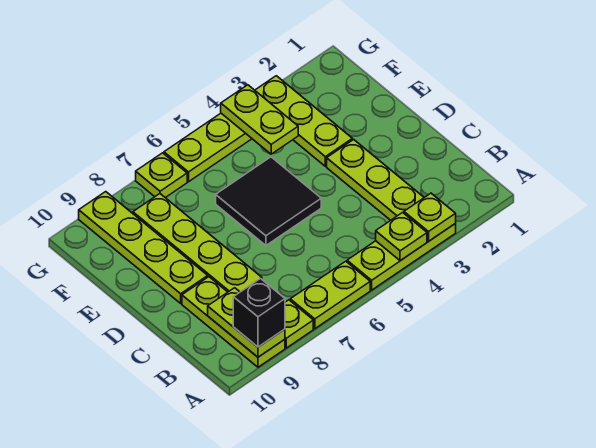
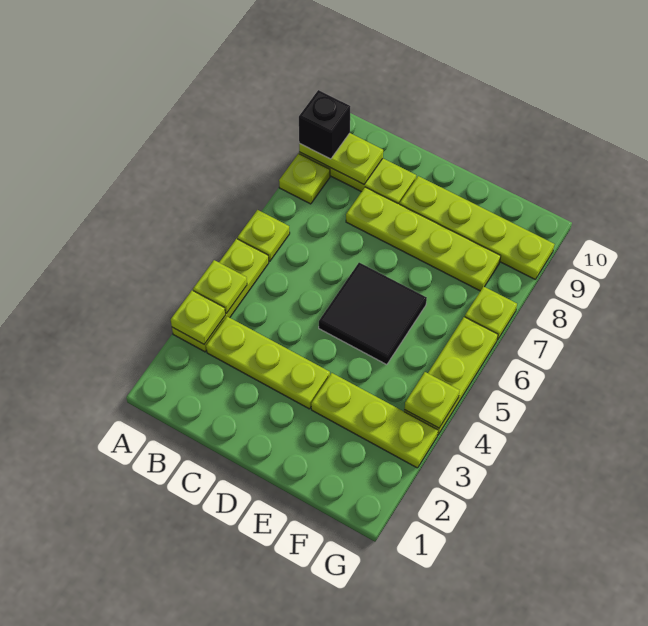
lime plate A6:A7 level 1 -> lime plate A6 level 1
lime plate F4:G4 level 2 -> lime plate G4 level 2

